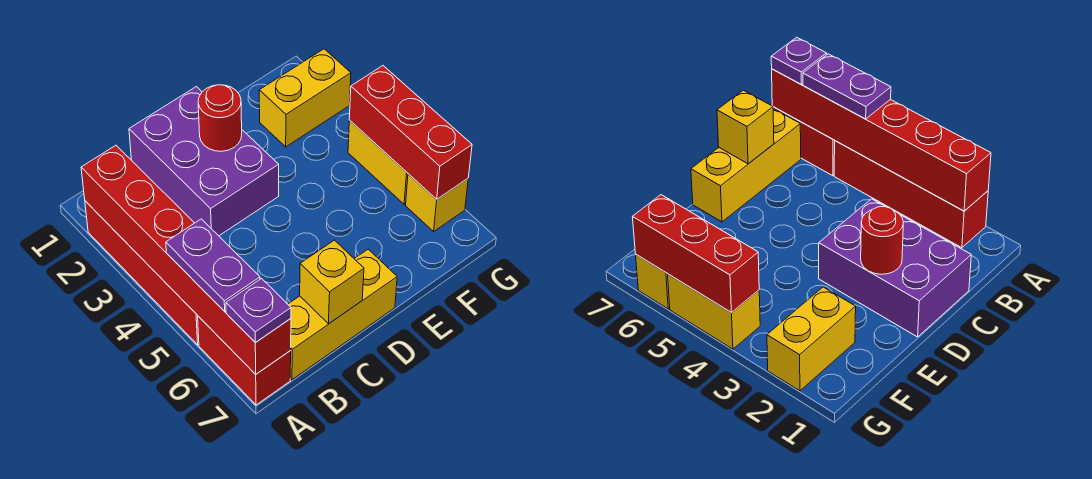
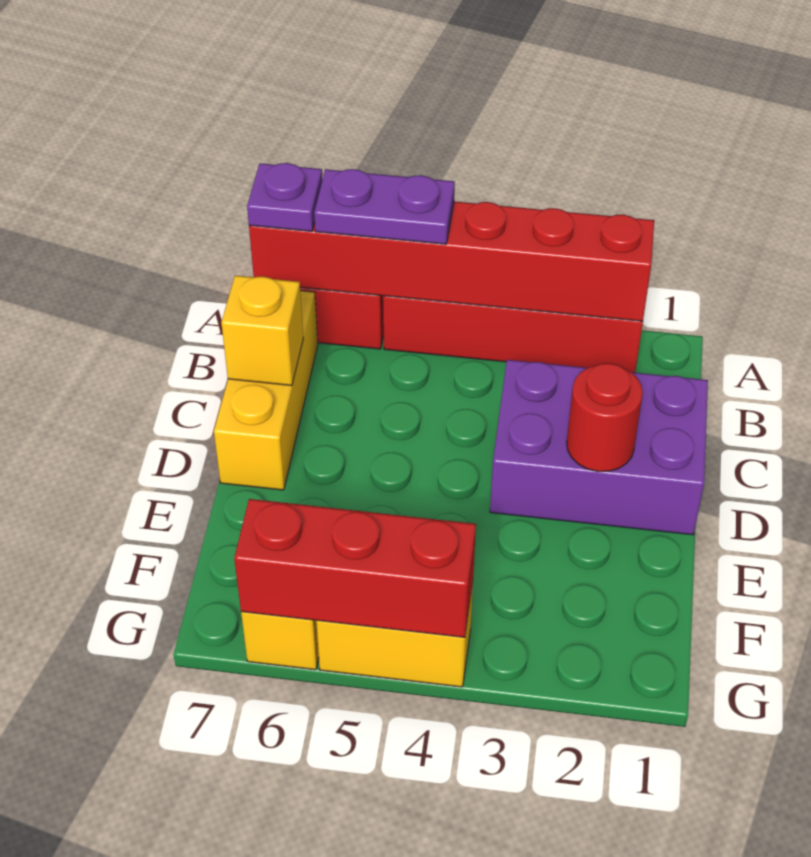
yellow brick F2:G2 level 1 -> none

